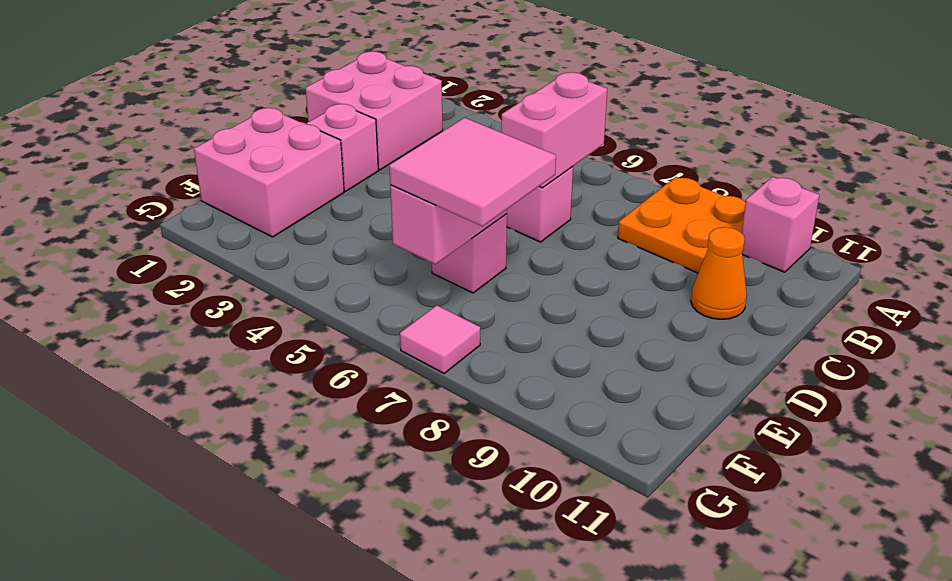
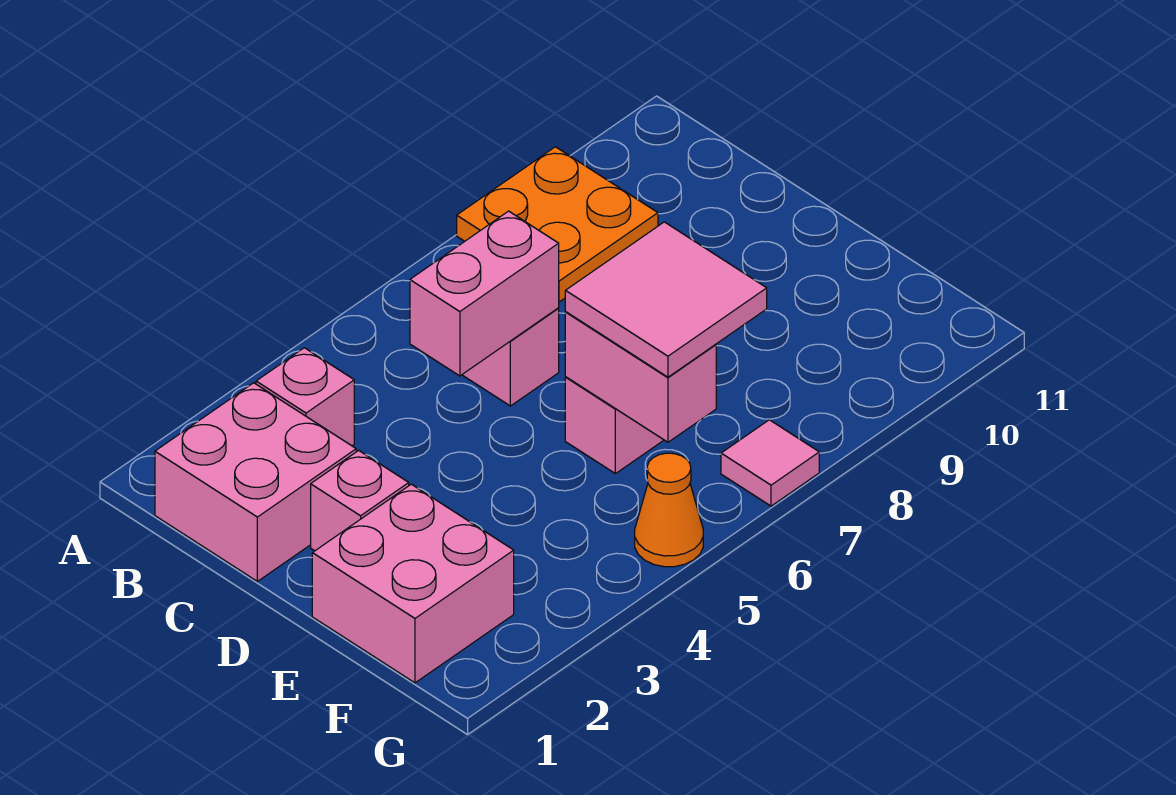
pink brick A10 level 1 -> pink brick B3 level 1
pink brick B6:C6 level 2 -> pink brick C5:C6 level 2
orange cone C10 level 1 -> orange cone G5 level 1

